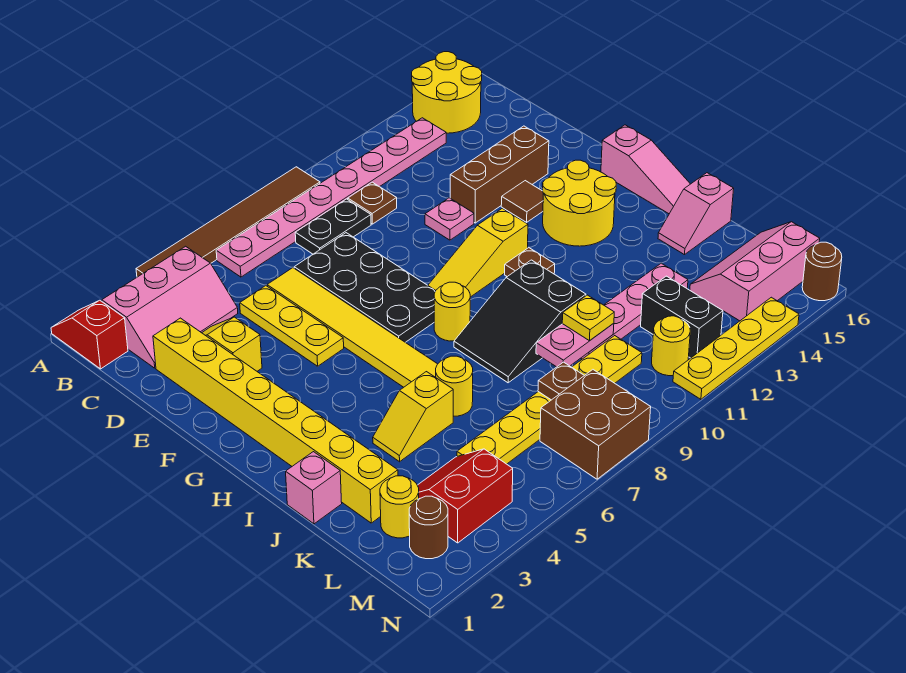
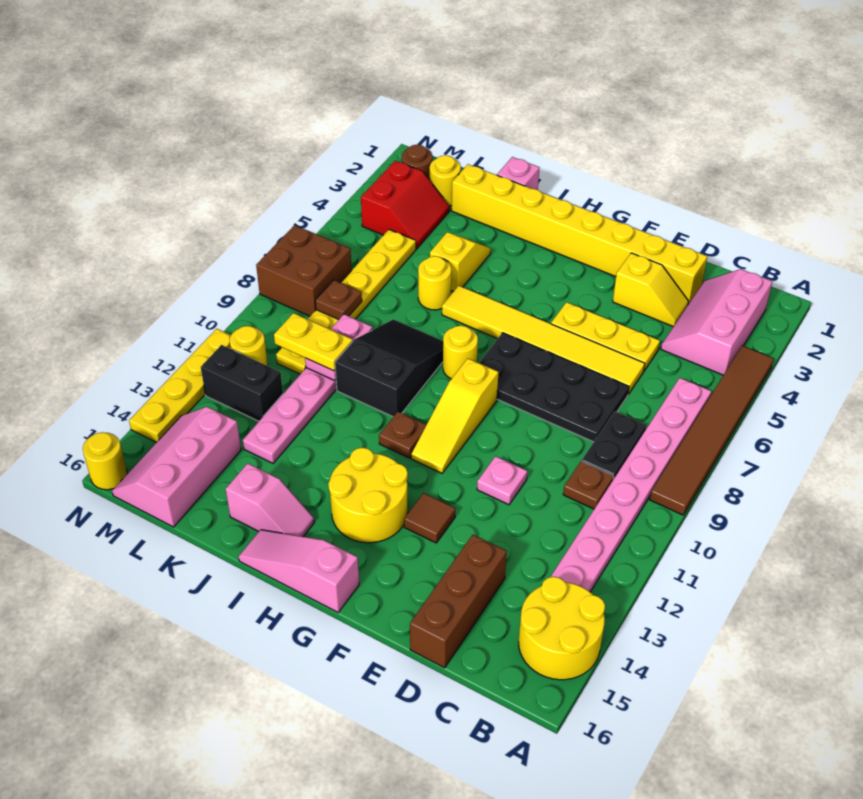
red slope A1:B1 level 1 top B -> none
brown brick E12:E14 level 1 -> brown brick D14:D16 level 1
yellow slope G9:G11 level 1 top 11 -> yellow slope G9:G11 level 1 top 9
pink slope J15:J16 level 1 top 16 -> pink slope I15:J15 level 1 top J
yellow plate K10 level 3 -> yellow plate K10:L10 level 3
pink slope L14:M16 level 1 top M -> pink slope L14:M16 level 1 top L
brown round brick N16 level 1 -> yellow round brick N16 level 1

